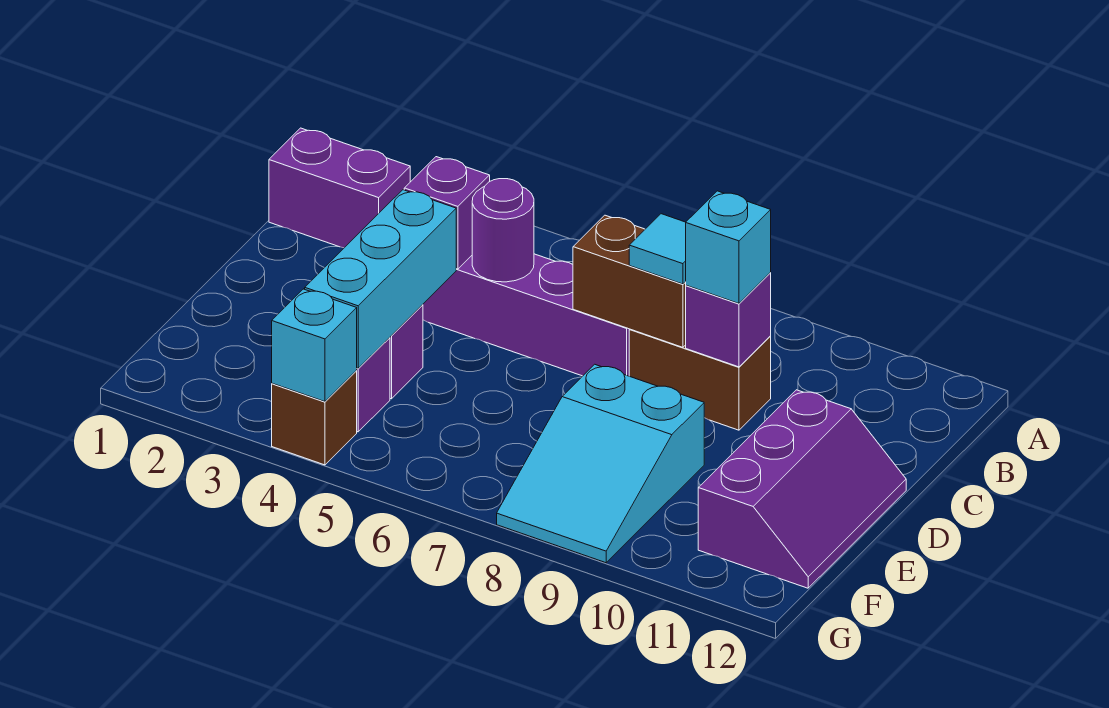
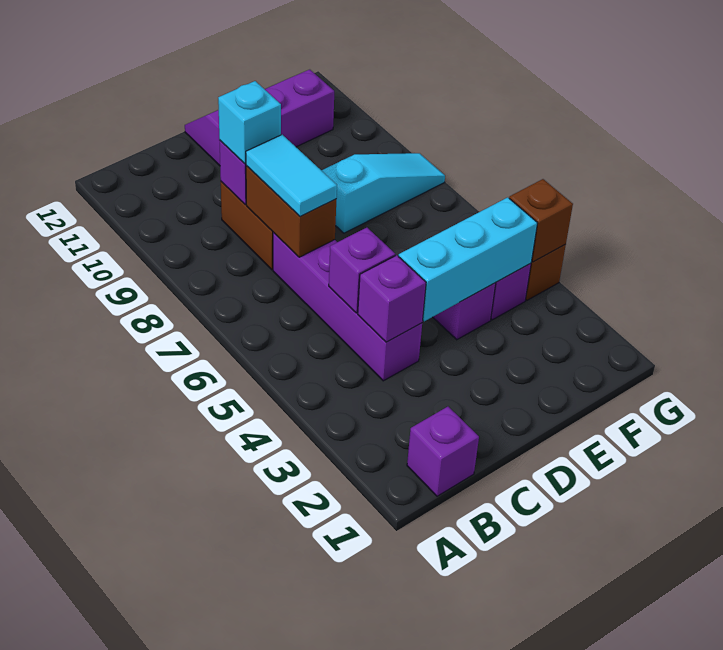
purple brick B1:B2 level 1 -> purple brick B1 level 1
purple round brick C5 level 2 -> purple brick C5 level 2
cyan tile C8 level 3 -> cyan tile C7:C8 level 3
cyan slope E8:G9 level 1 top E -> cyan slope E8:G8 level 1 top E
cyan brick G4 level 2 -> brown brick G4 level 2

